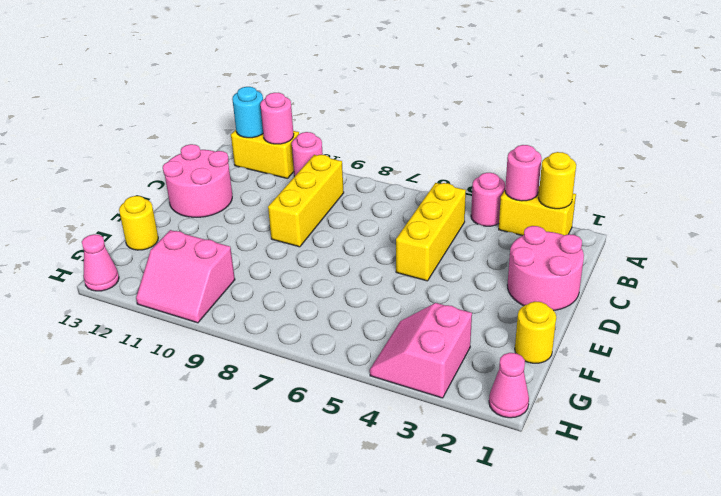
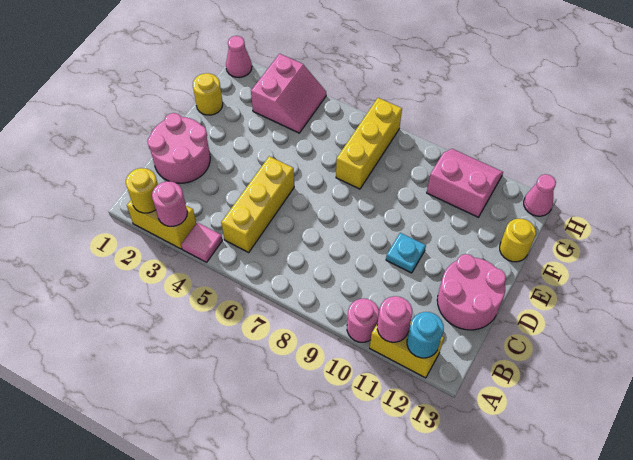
pink round brick A4 level 1 -> pink tile A4 level 1
yellow brick B9:D9 level 1 -> yellow brick F7:H7 level 1
none -> cyan plate D10 level 1

